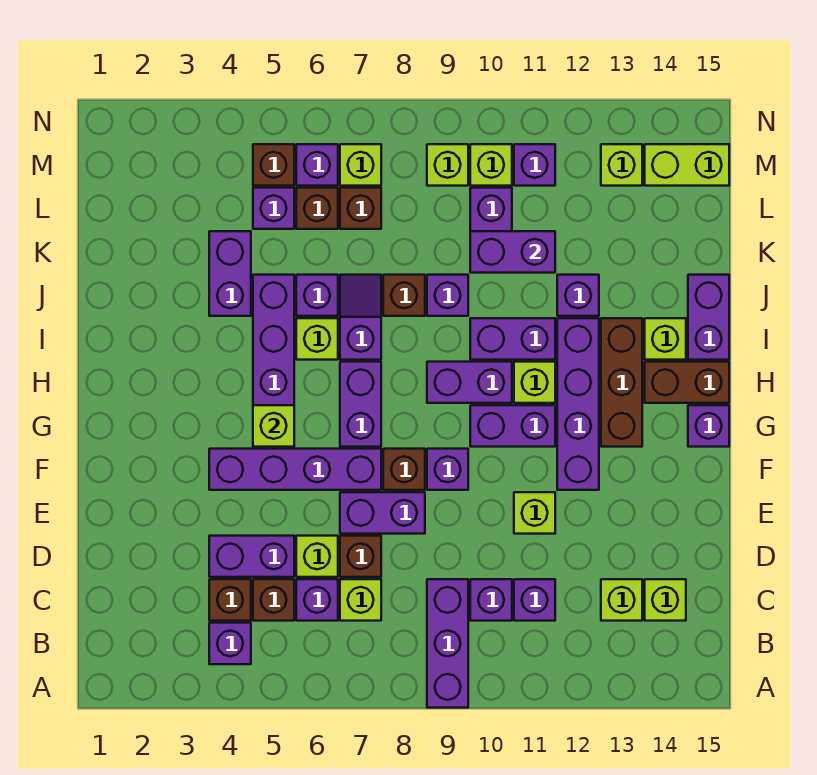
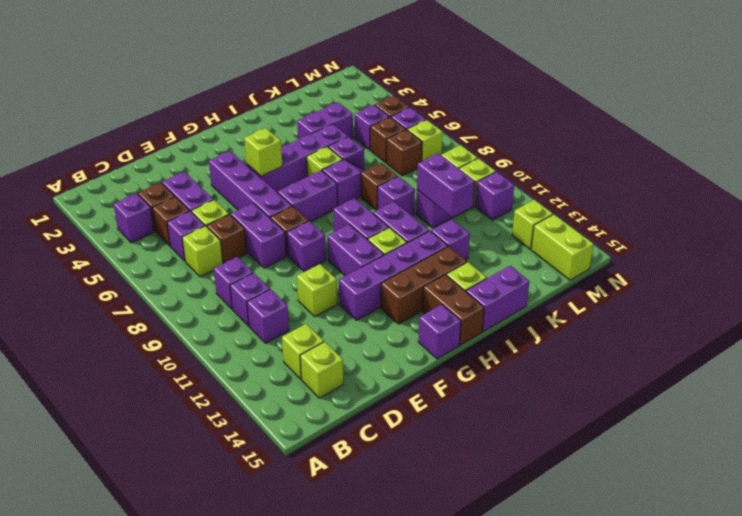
purple brick A9:C9 level 1 -> purple brick C9 level 1

